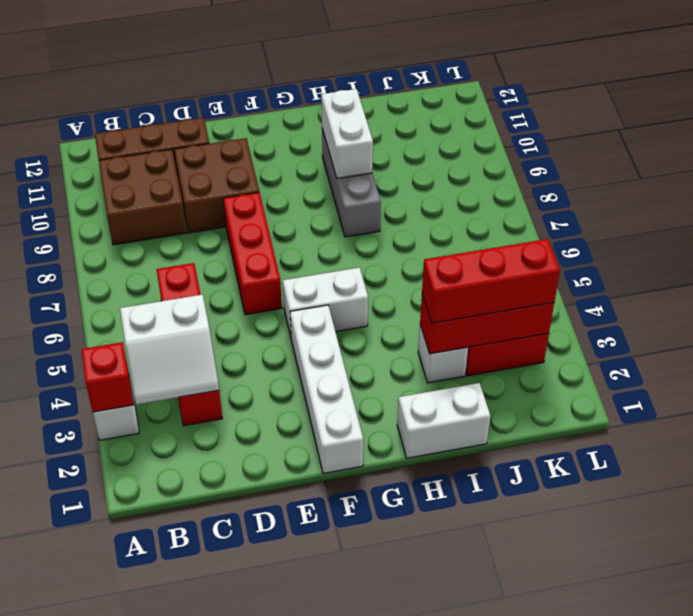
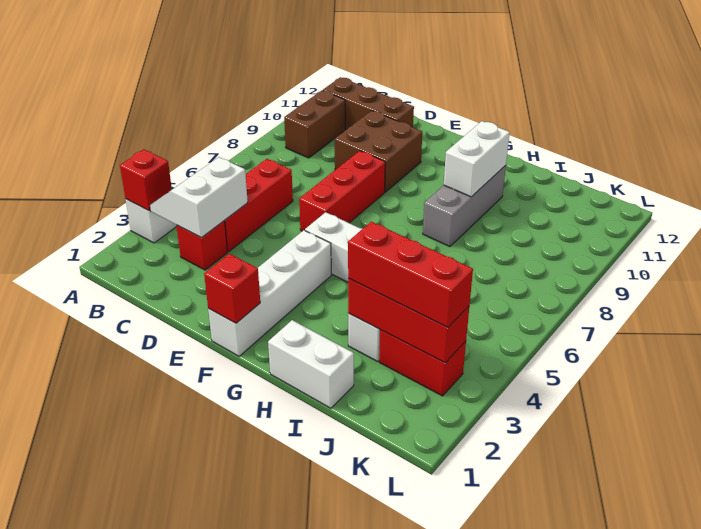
white slope B3:C4 level 2 top 4 -> white slope B3:C4 level 2 top C
brown brick B9:C10 level 1 -> brown brick B9:B10 level 1
none -> red brick F1 level 2

